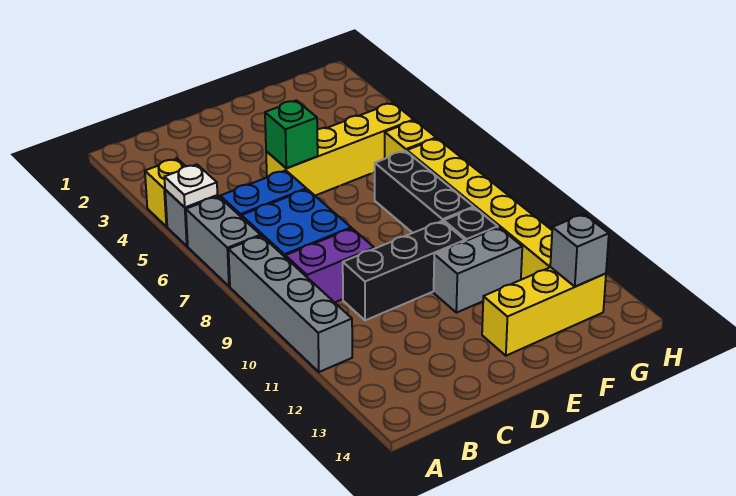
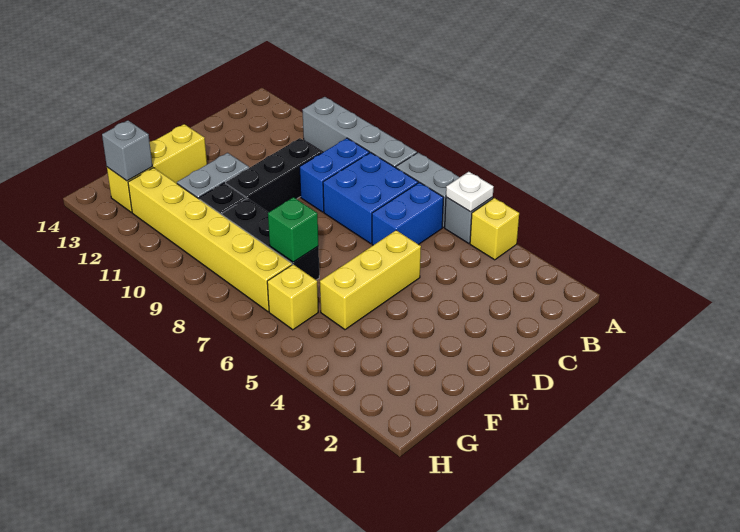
purple brick B9:C9 level 1 -> blue brick B9:C9 level 1
yellow brick D5:G5 level 1 -> yellow brick D5:F5 level 1
green brick D5 level 2 -> green brick F7 level 2

